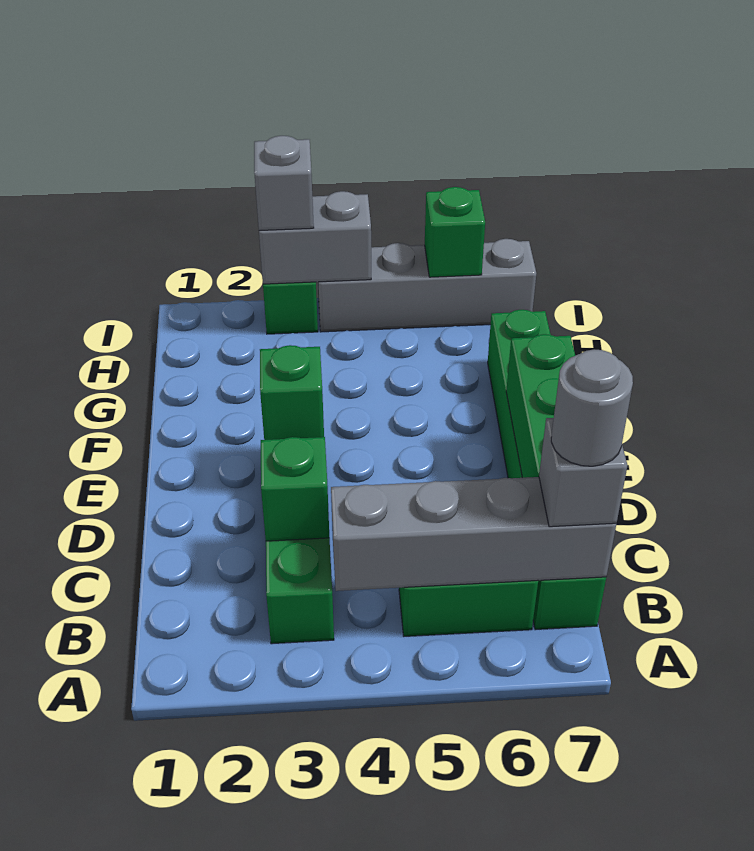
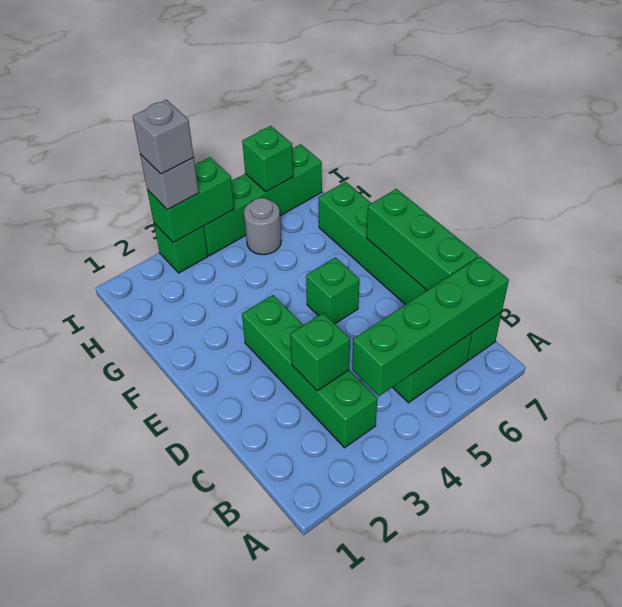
grey brick B4:B7 level 2 -> green brick B4:B7 level 2
grey brick B7 level 3 -> grey brick I3 level 4
grey round brick B7 level 4 -> grey round brick H5 level 1
green brick E3 level 2 -> green brick E5 level 1
grey brick I3:I4 level 2 -> green brick I3:I4 level 2
grey brick I4:I7 level 1 -> green brick I4:I7 level 1

